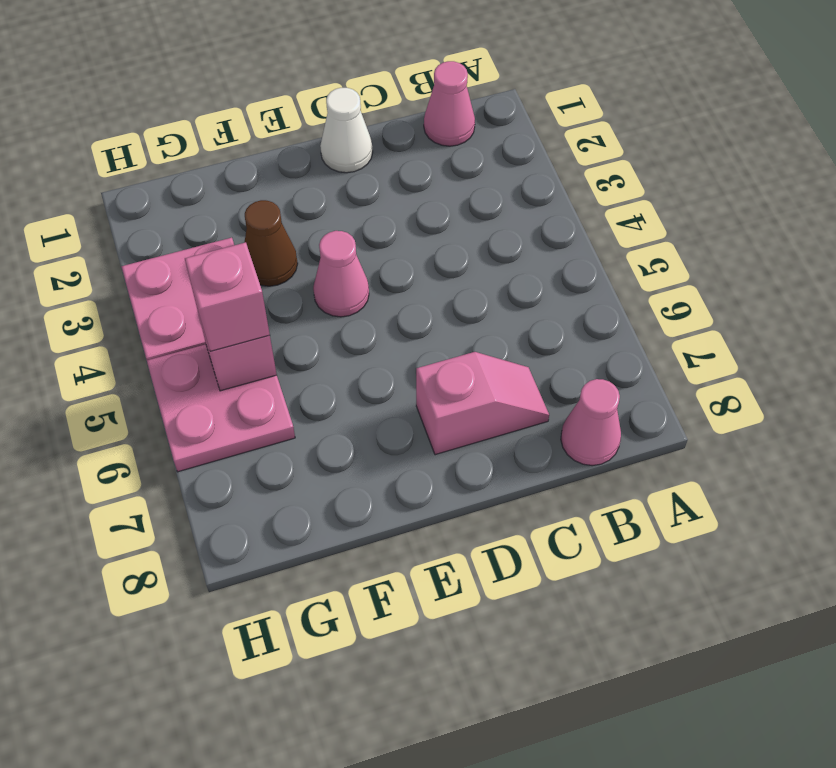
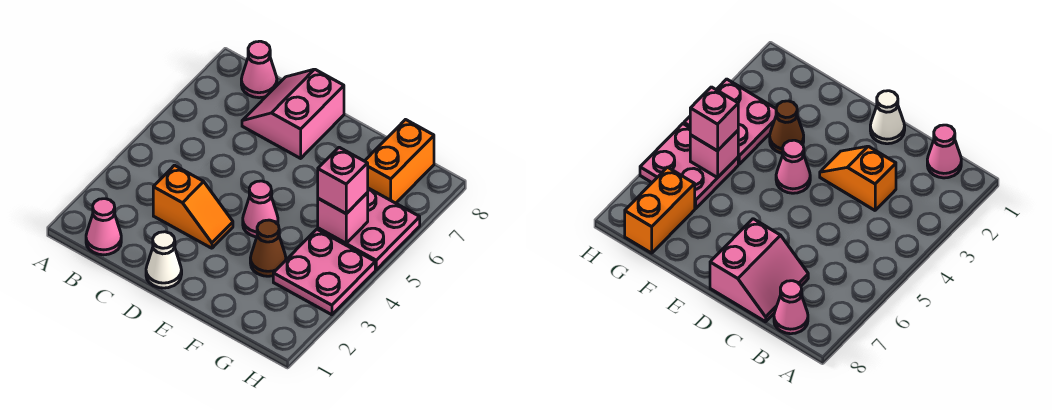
none -> orange slope C3:D3 level 1 top C
pink slope C7:D7 level 1 top D -> pink slope C7:D8 level 1 top D
none -> orange brick G7:G8 level 1

